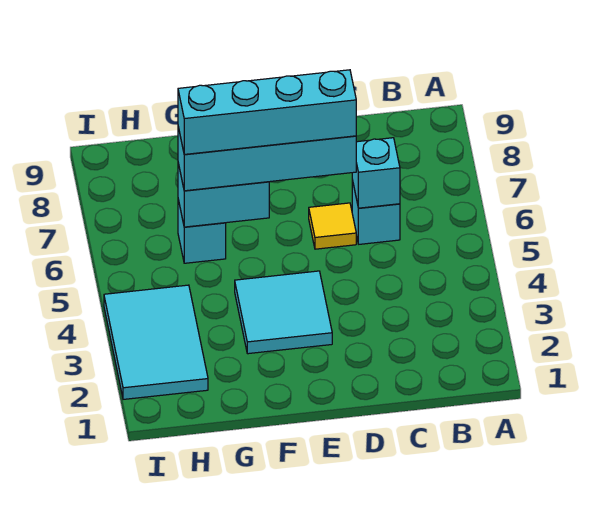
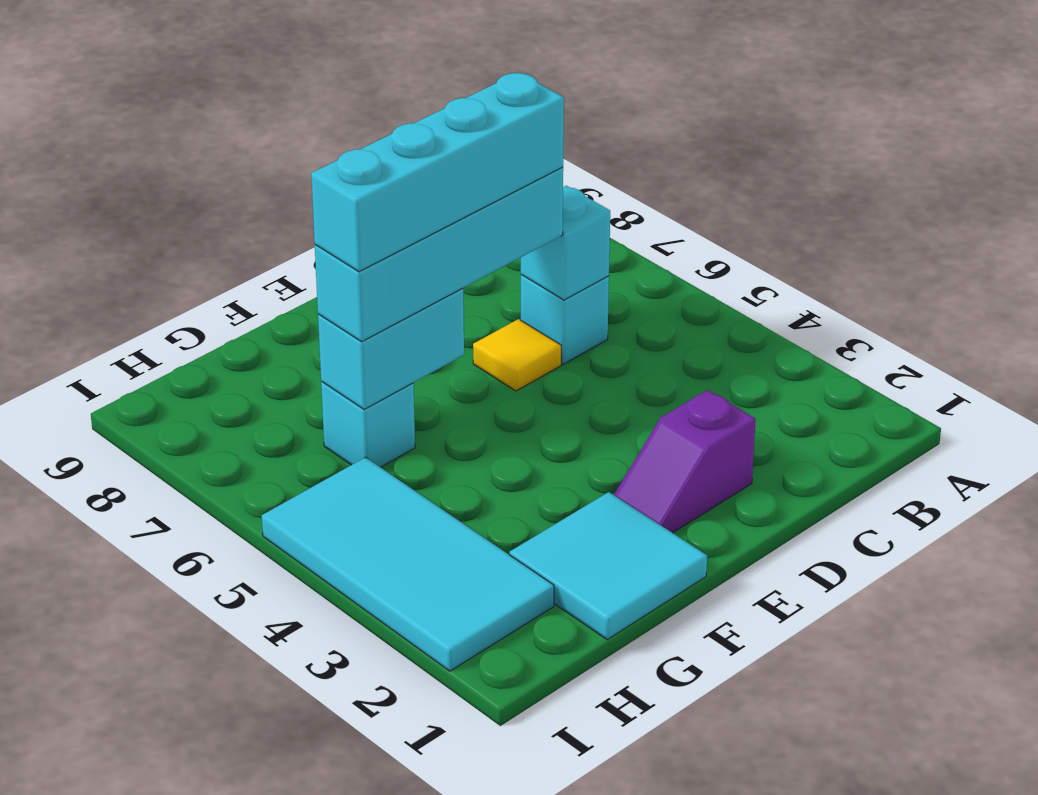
none -> purple slope D2:E2 level 1 top D
cyan tile E3:F4 level 1 -> cyan tile F1:G2 level 1
cyan tile H2:I4 level 1 -> cyan tile H2:I5 level 1

